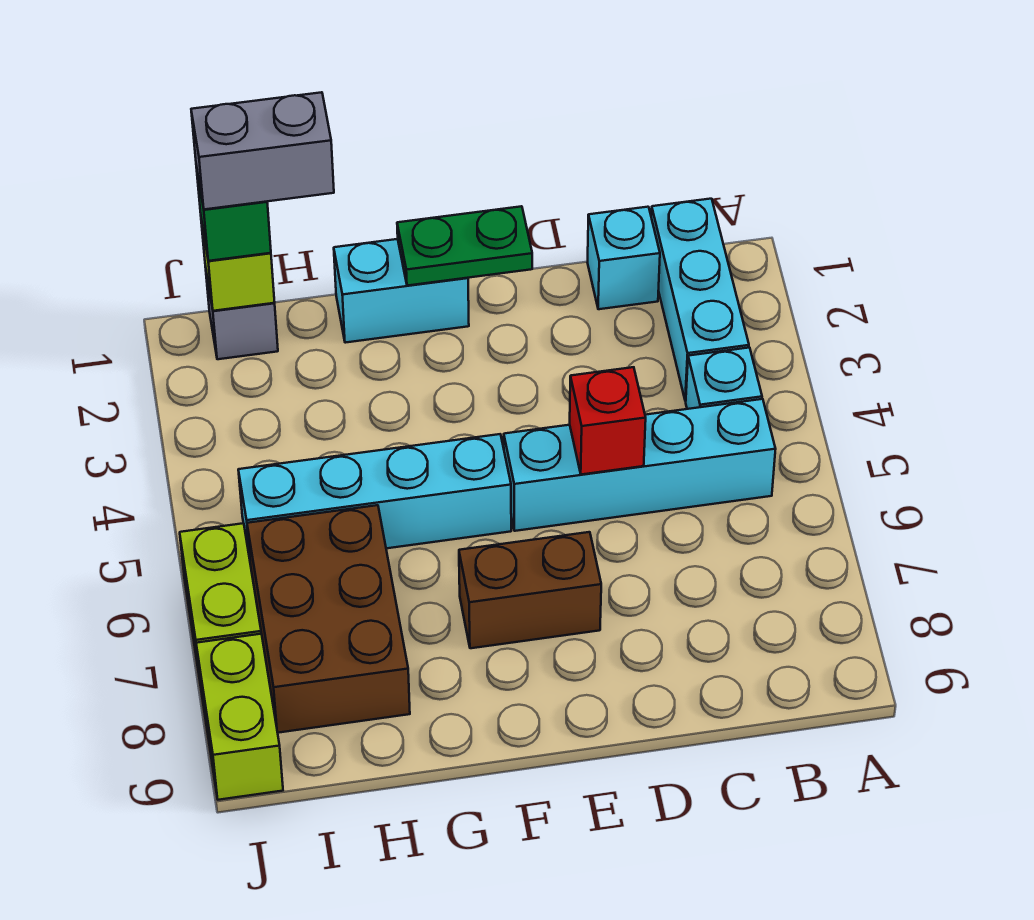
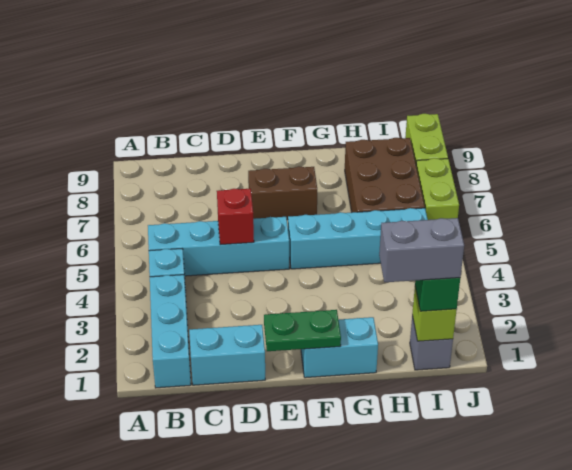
cyan brick C1 level 1 -> cyan brick C1:D1 level 1

